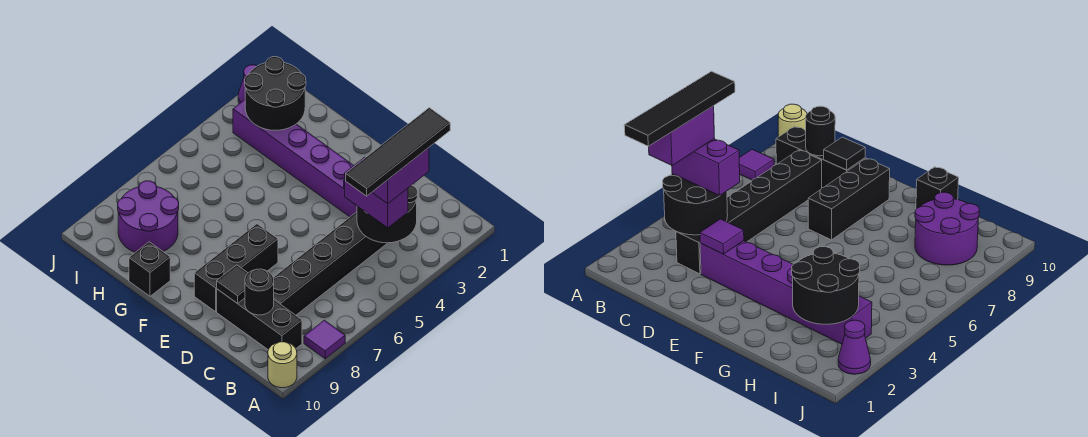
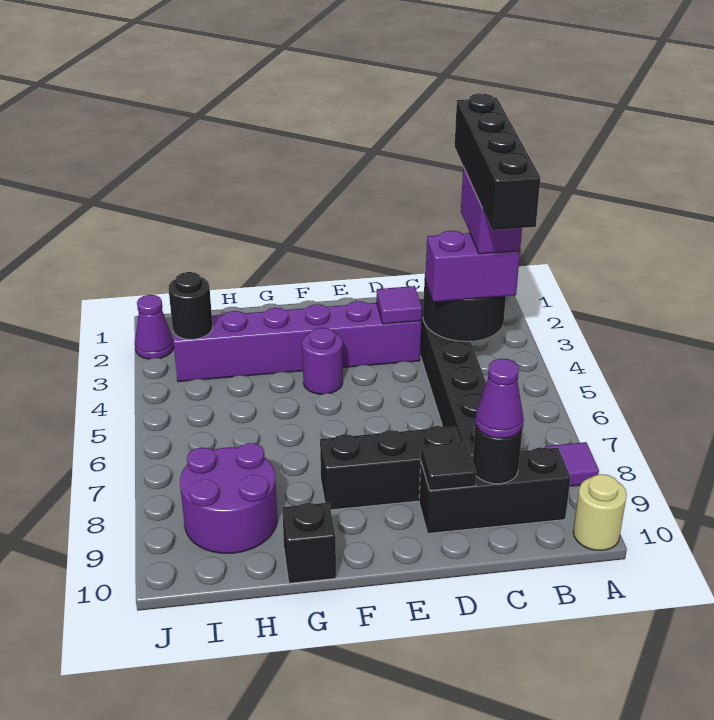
black tile B2:B5 level 5 -> black brick B2:B5 level 5
none -> purple cone C9 level 3
black brick E7:E9 level 1 -> black brick D8:F8 level 1
none -> purple round brick F4 level 1
black round brick H2:I3 level 2 -> black round brick I3 level 2

